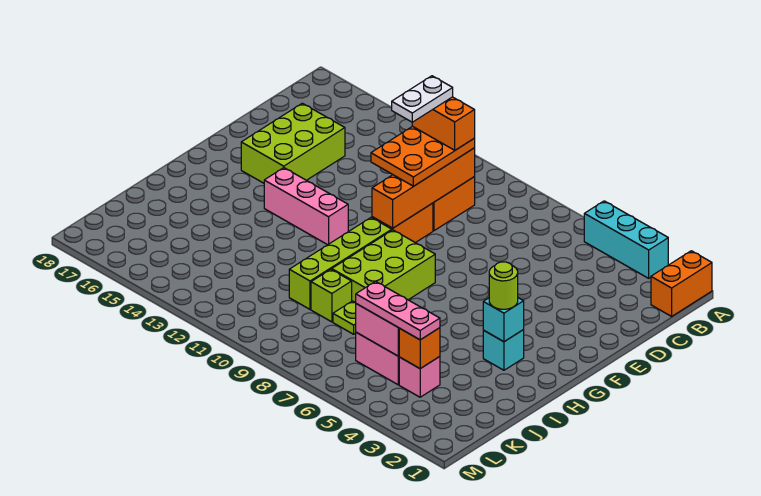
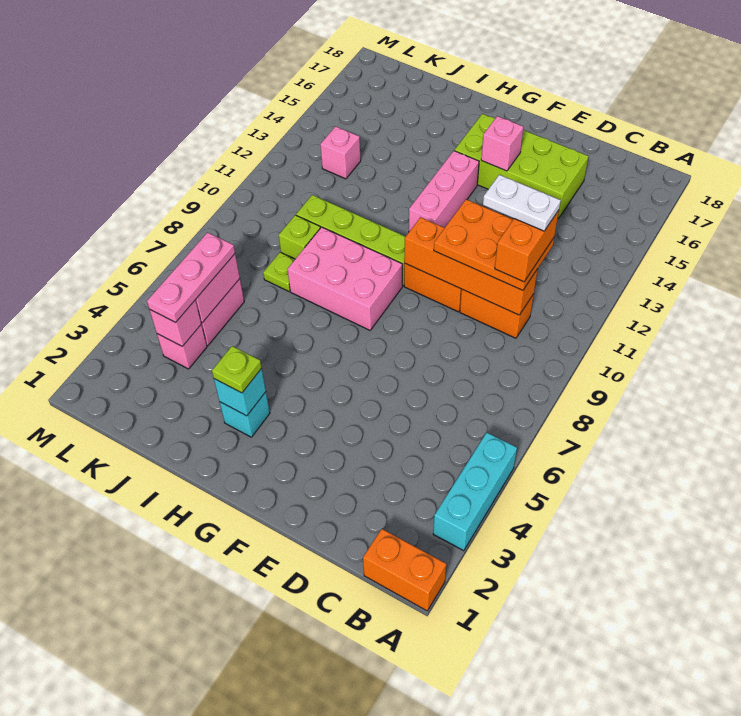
lime brick D15:F16 level 1 -> lime brick D15:G16 level 1
none -> pink brick F15 level 2
lime brick G8:I9 level 1 -> pink brick G8:I9 level 1
lime round brick H3 level 3 -> lime plate H3 level 3
orange brick K4 level 2 -> pink brick K4 level 2
none -> pink brick K13 level 1

